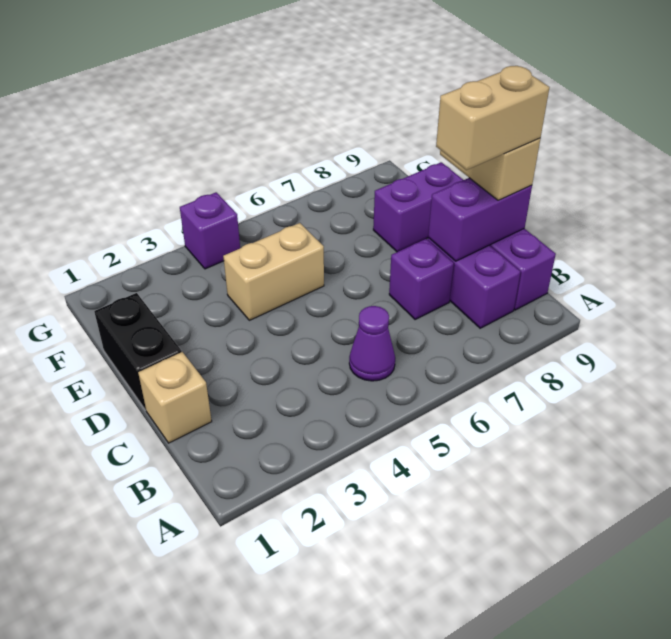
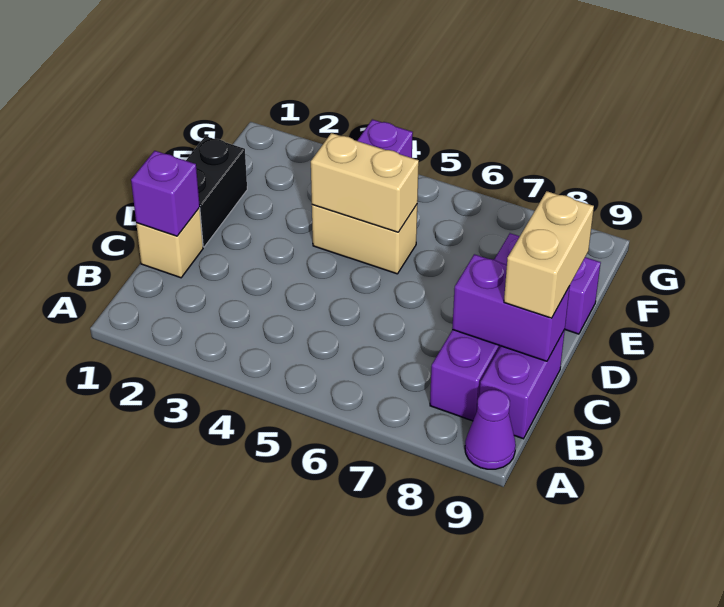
purple cone B5 level 1 -> purple cone A9 level 1
purple brick C7 level 1 -> purple brick C1 level 2
tan brick C8:C9 level 4 -> tan brick E4:E5 level 2

